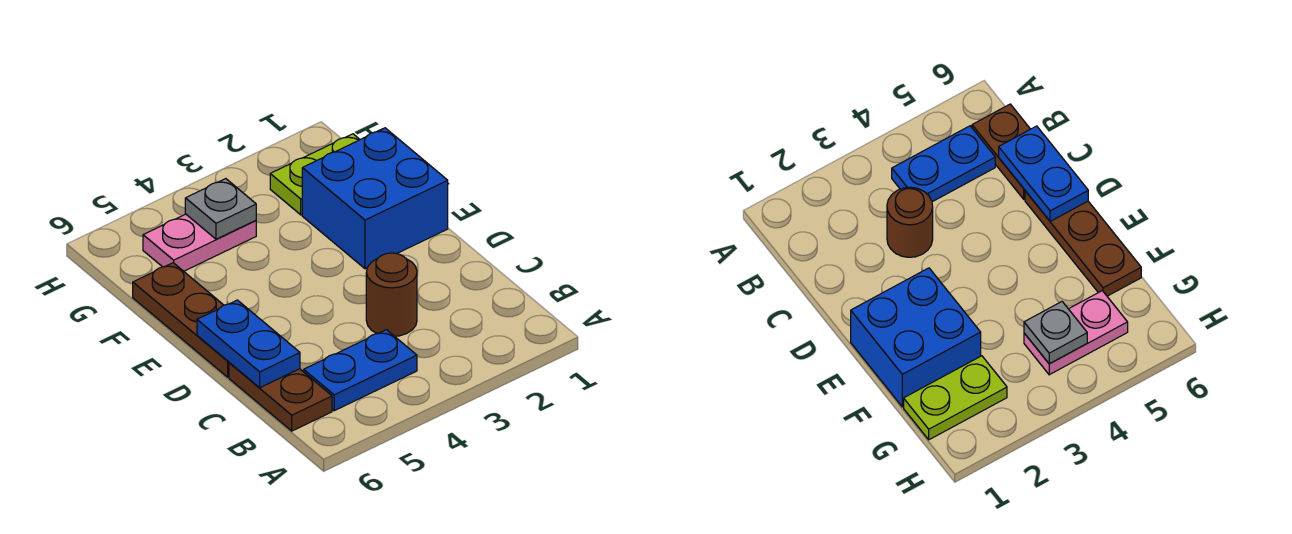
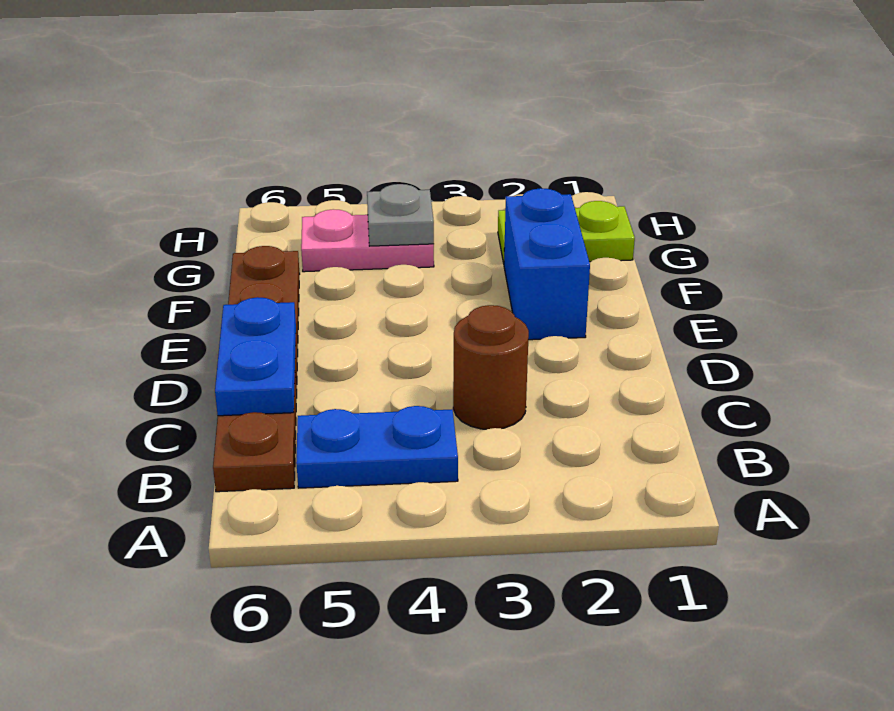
blue brick E1:F2 level 1 -> blue brick E2:F2 level 1

